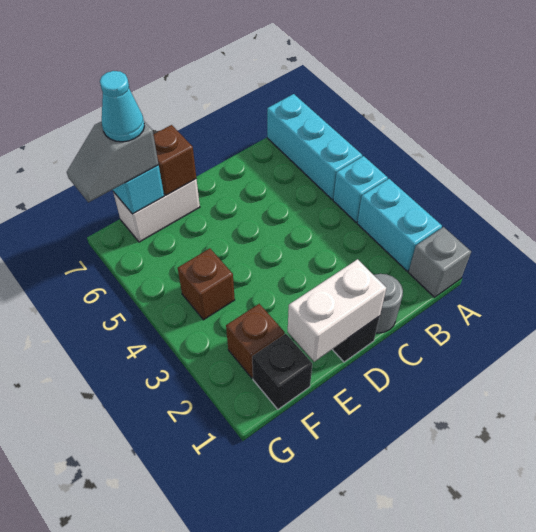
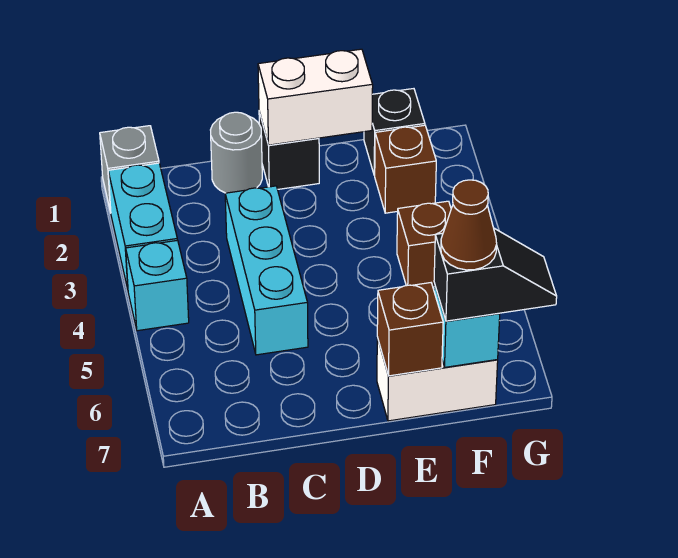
cyan brick A5:A7 level 1 -> cyan brick C3:C5 level 1
grey slope F7:G7 level 3 top F -> black slope F7:G7 level 3 top F
cyan cone F7 level 4 -> brown cone F7 level 4

